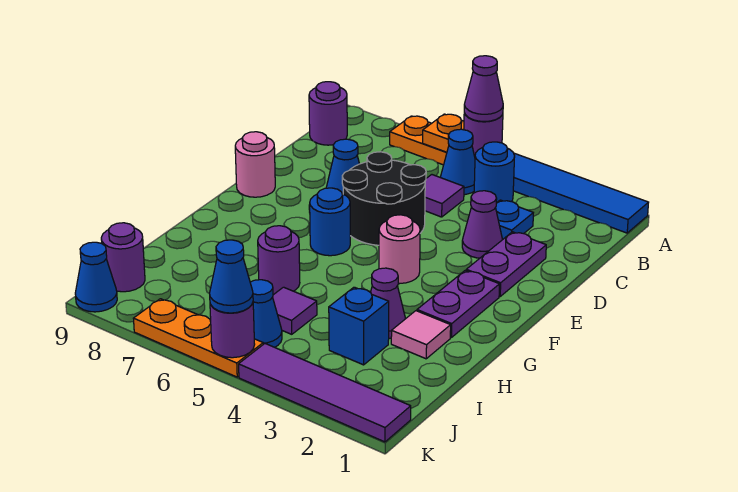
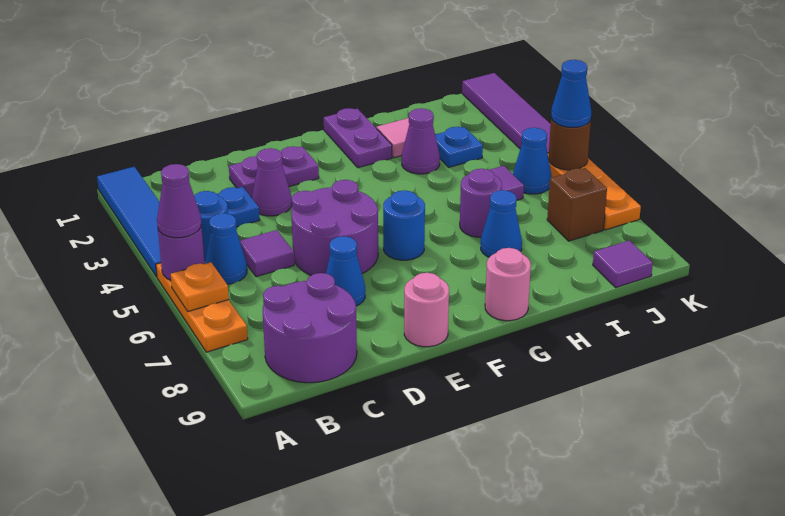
purple round brick B9 level 1 -> purple round brick B8:C9 level 1
black round brick D5:E6 level 1 -> purple round brick D5:E6 level 1
purple plate F2:G2 level 1 -> purple plate G1:G2 level 1
pink round brick F4 level 1 -> pink round brick G9 level 1
blue brick I3 level 1 -> blue plate I3 level 1
none -> brown brick J7 level 1
purple round brick J9 level 1 -> purple tile J9 level 1
purple round brick K5 level 2 -> brown round brick K5 level 2
blue cone K9 level 1 -> blue cone H7 level 1

